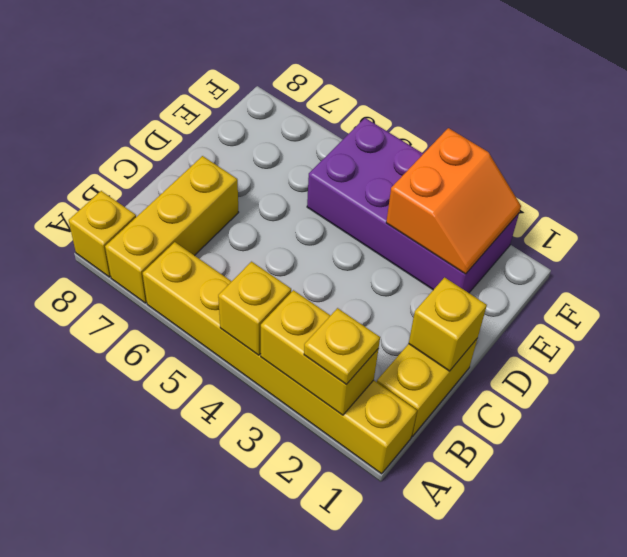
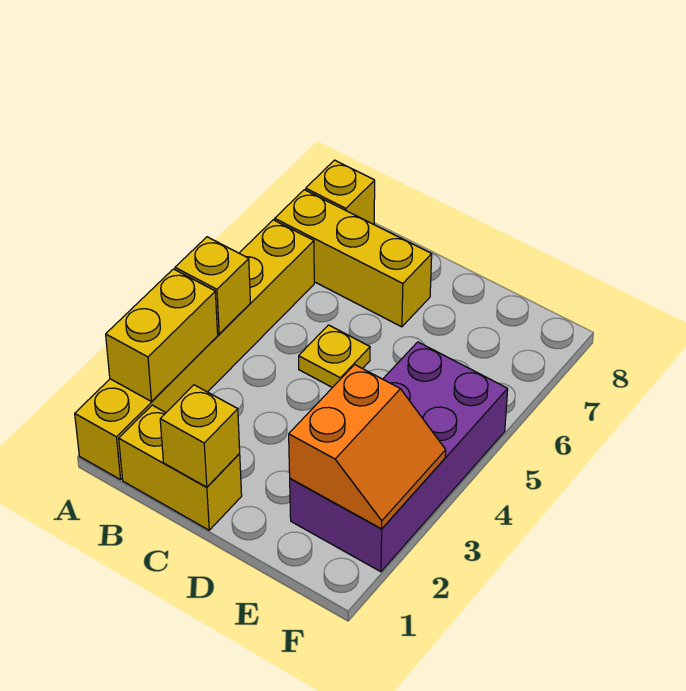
yellow plate A2 level 3 -> yellow plate C5 level 1
orange slope E2:F3 level 2 top 3 -> orange slope E2:F3 level 2 top E

